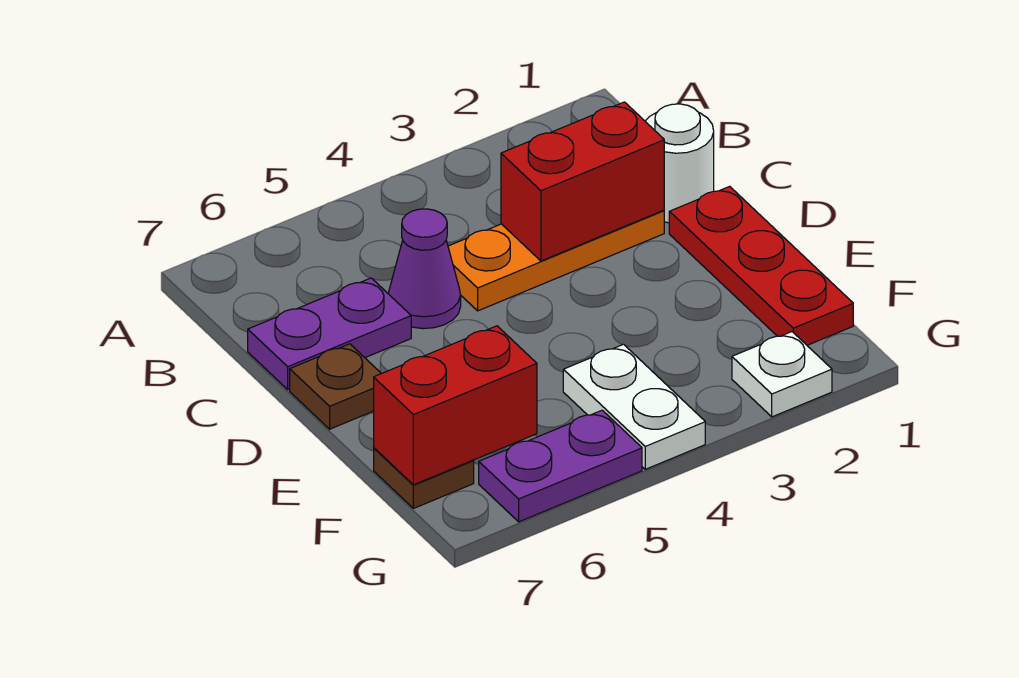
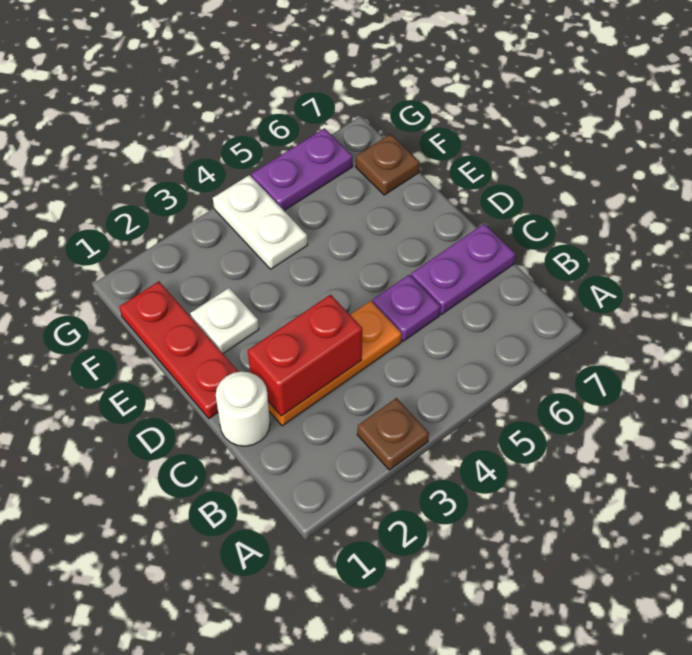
purple cone C5 level 1 -> purple plate C5 level 1
brown plate D7 level 1 -> brown plate A3 level 1
red brick F6:F7 level 2 -> none
white plate G2 level 1 -> white plate E2 level 1

